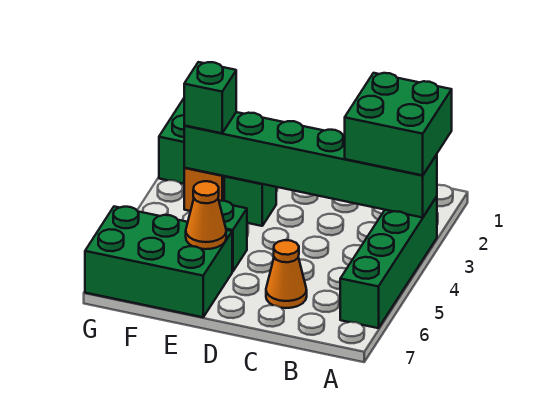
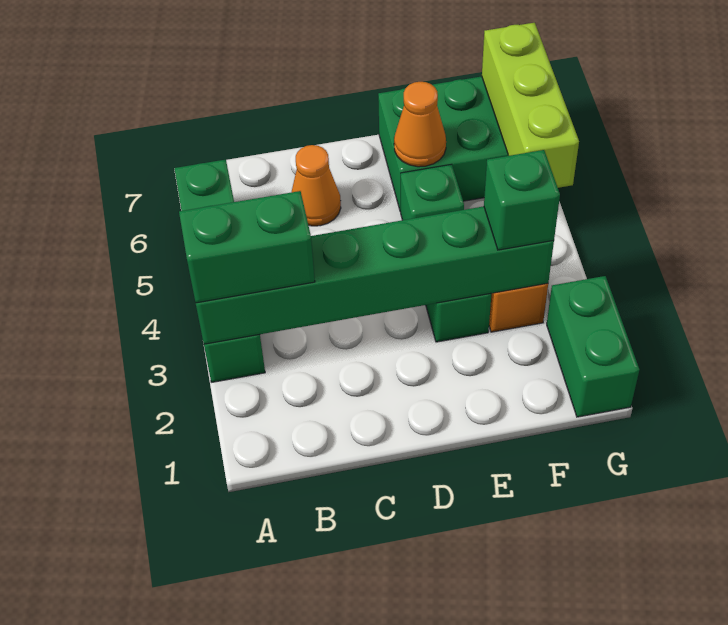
green brick A2:B3 level 3 -> green brick A3:B3 level 3
none -> lime brick G5:G7 level 2

